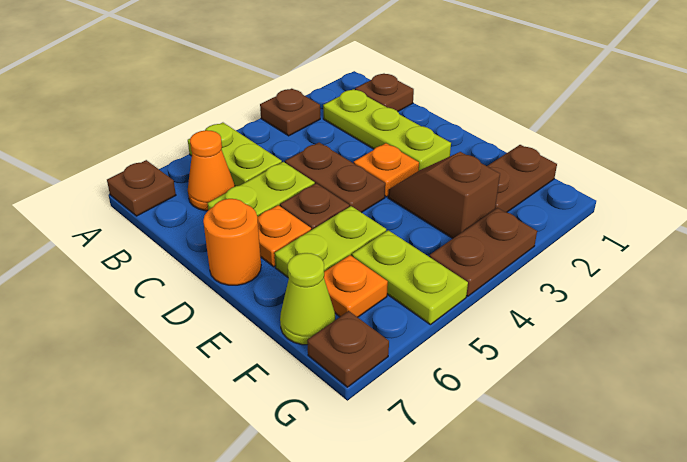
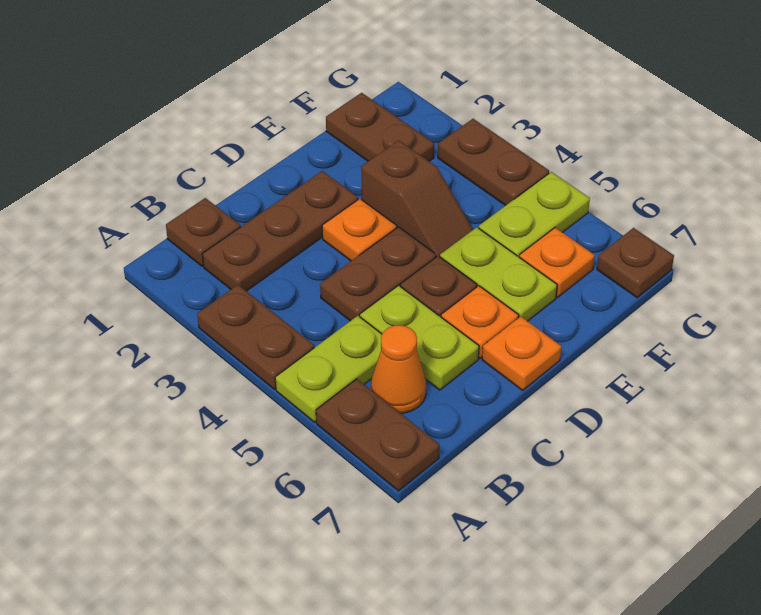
brown plate A3 level 1 -> brown plate A3:A4 level 1
brown plate A7 level 1 -> brown plate A6:A7 level 1
lime plate B2:D2 level 1 -> brown plate B2:D2 level 1
orange round brick D7 level 1 -> orange plate D7 level 1
brown slope E3:F3 level 1 top F -> brown slope E3:E4 level 1 top 3
lime cone F7 level 1 -> none

